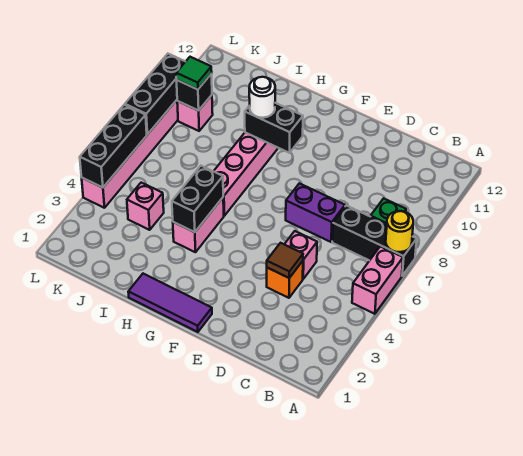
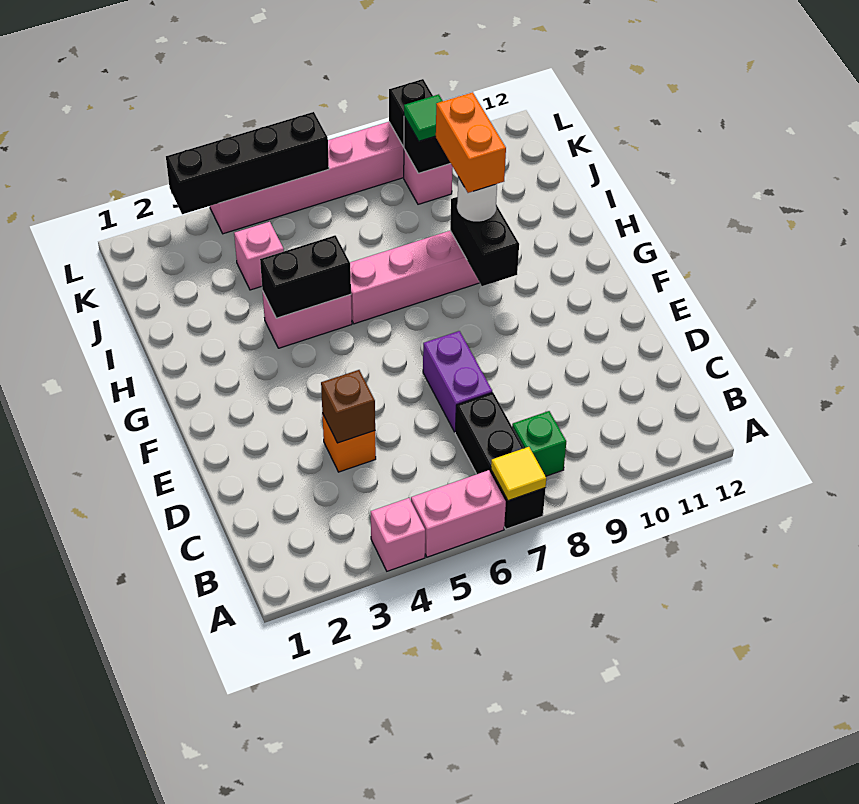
yellow round brick A7 level 2 -> yellow tile A7 level 2
brown tile D4 level 2 -> brown brick D4 level 2
pink brick D5 level 1 -> pink brick A4 level 1
purple tile F1:H1 level 1 -> none
none -> orange brick H9:I9 level 4
black brick L4:L6 level 2 -> black brick L3:L6 level 2
black brick L7:L9 level 2 -> black brick L9 level 2

